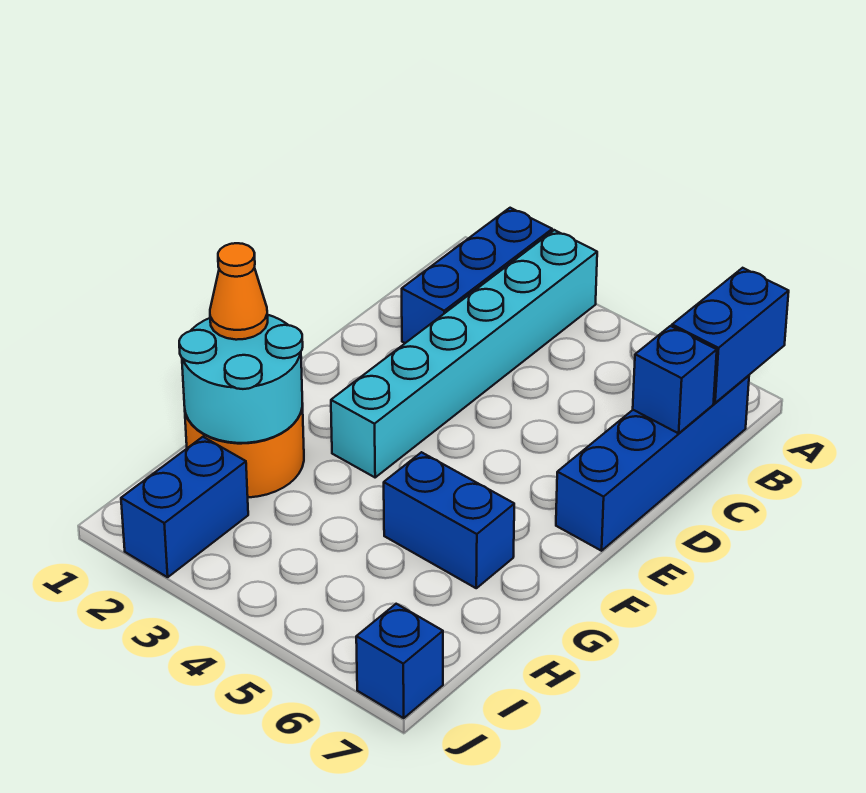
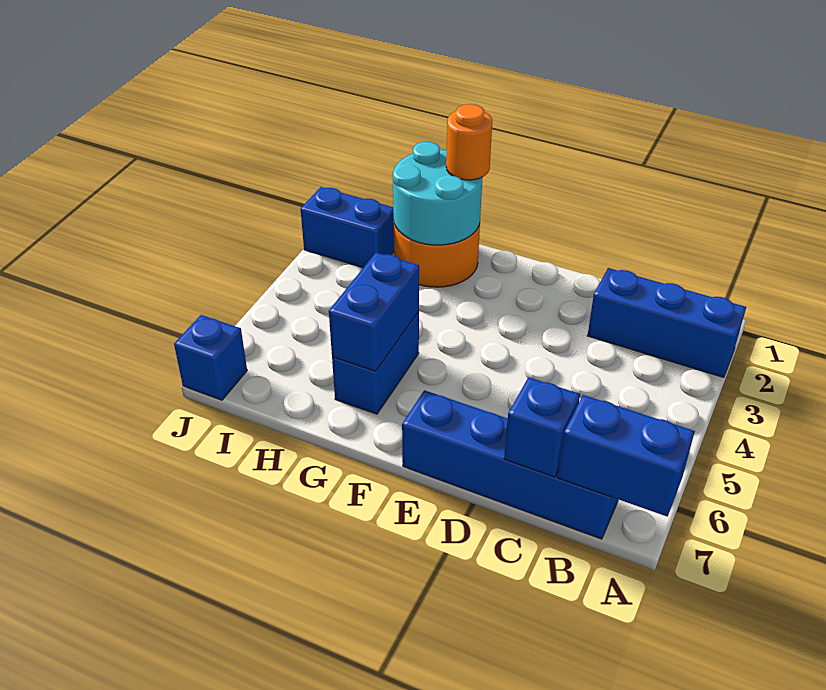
cyan brick A3:F3 level 1 -> none
orange cone G1 level 3 -> orange round brick G1 level 3
none -> blue brick G5:G6 level 2

